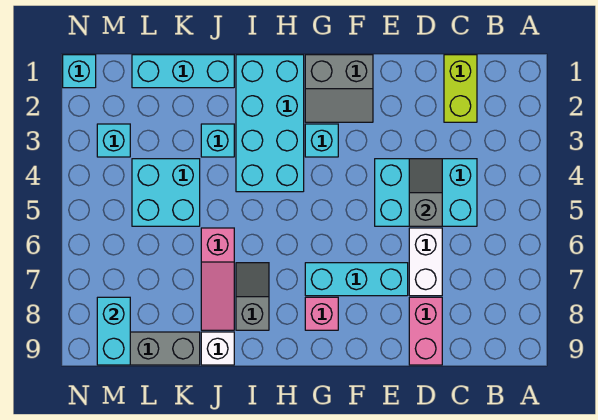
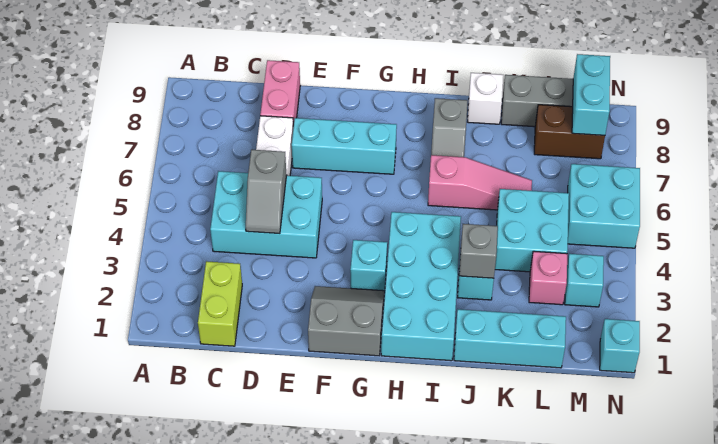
pink brick G8 level 1 -> pink brick L3 level 1
none -> grey brick J3 level 2
pink slope J6:J8 level 1 top 6 -> pink slope I6:K6 level 1 top I
none -> brown brick L8:M8 level 1
none -> cyan brick M5:N6 level 1

